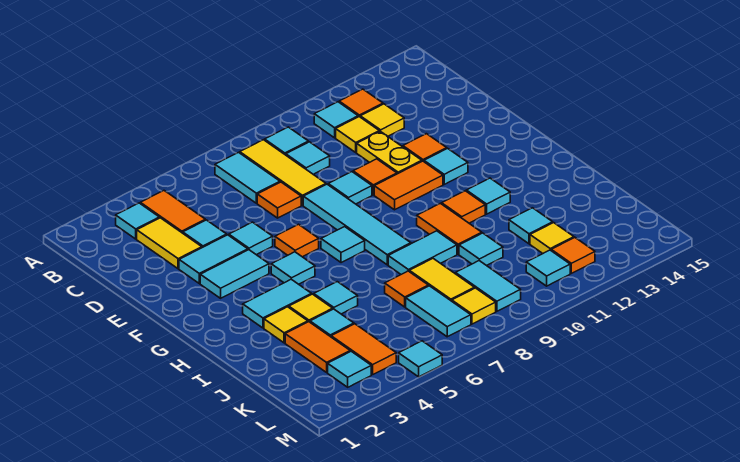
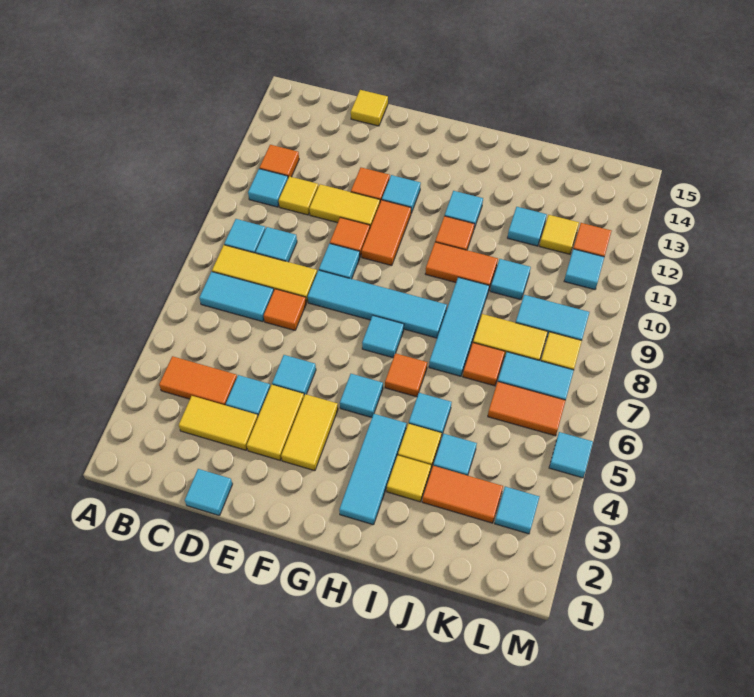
cyan tile B3 level 1 -> cyan tile D1 level 1
yellow tile C12 level 1 -> yellow tile D15 level 1
yellow plate D11:E11 level 1 -> yellow tile D11:E11 level 1
cyan tile E3:E4 level 1 -> yellow tile E3:E4 level 1
cyan tile F3:F4 level 1 -> yellow tile F3:F4 level 1
orange tile F6 level 1 -> orange tile H6 level 1
cyan tile H3:H4 level 1 -> cyan tile H2:H4 level 1
cyan tile I8:I9 level 1 -> cyan tile I7:I9 level 1
orange tile K4:L4 level 1 -> orange tile K6:L6 level 1

